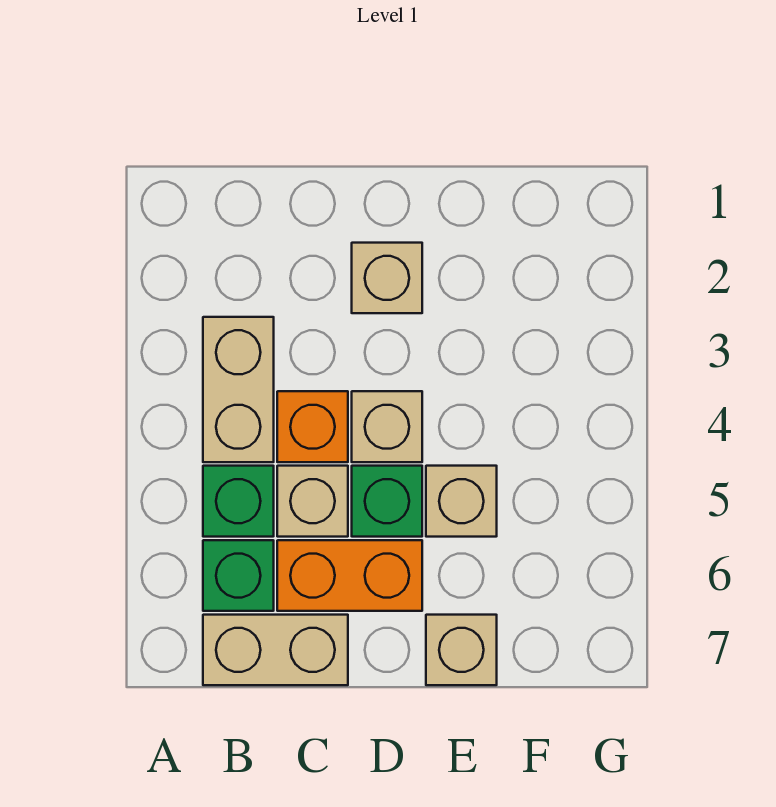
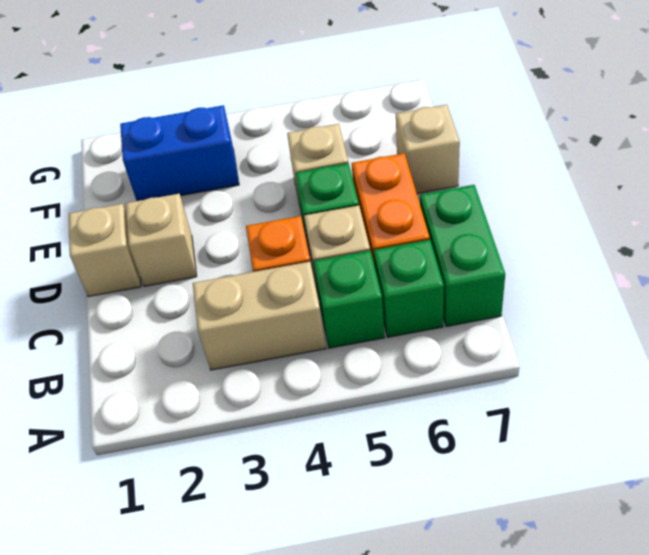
tan brick B7:C7 level 1 -> green brick B7:C7 level 1
tan brick D4 level 1 -> tan brick D1 level 1
none -> blue brick F2:F3 level 1

